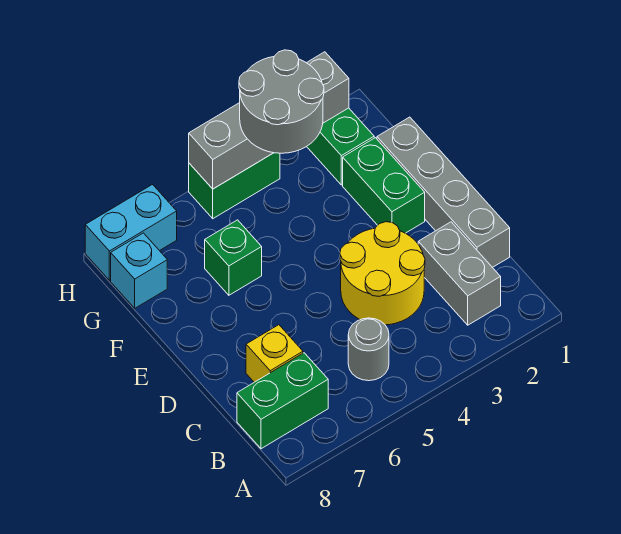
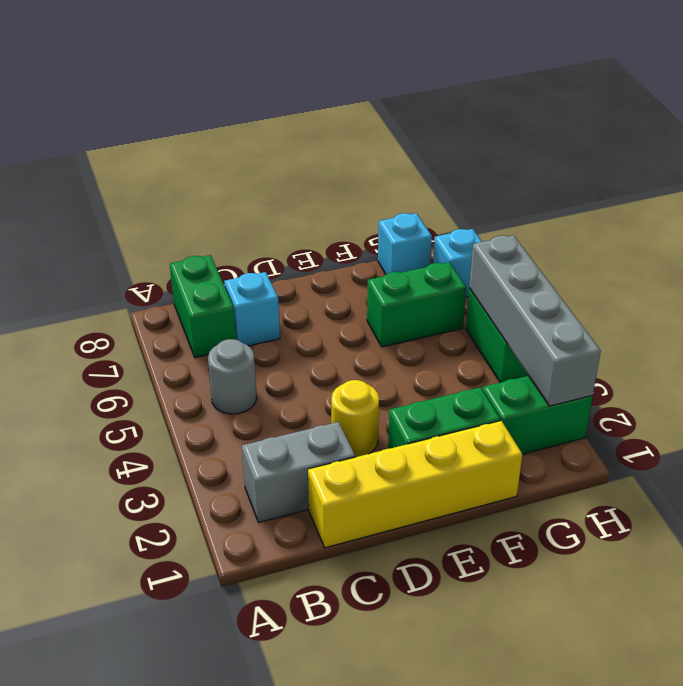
grey brick C1:F1 level 1 -> yellow brick C1:F1 level 1
yellow round brick C3:D4 level 1 -> yellow round brick D3 level 1
yellow brick C7 level 1 -> cyan brick C7 level 1
green brick F6 level 1 -> green brick F6:G6 level 1
grey round brick G3:H4 level 3 -> none
cyan brick H7:H8 level 1 -> cyan brick H7 level 1

